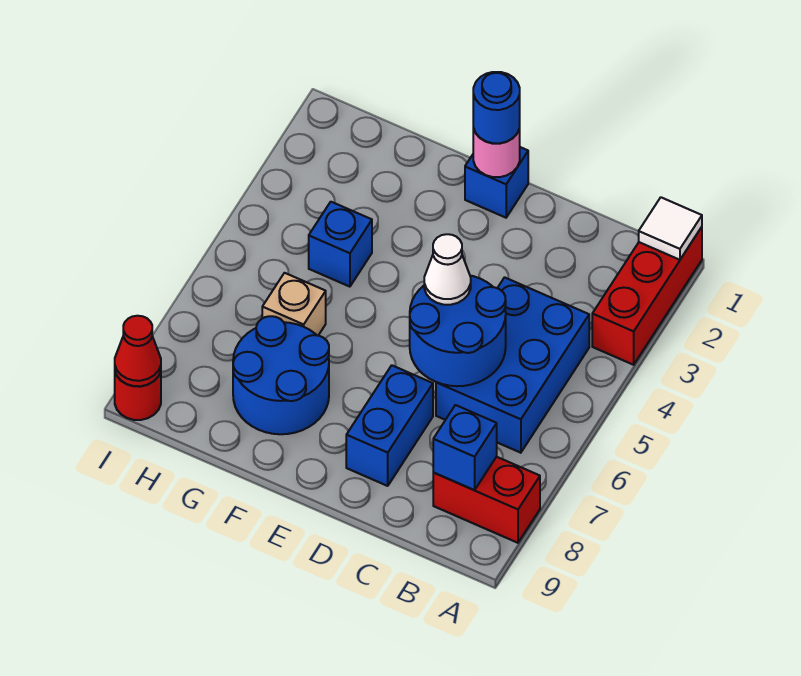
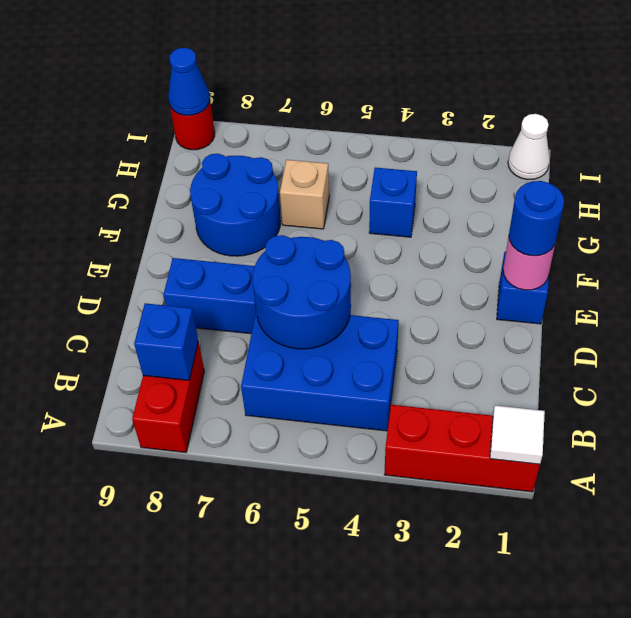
white cone D5 level 3 -> white cone I1 level 1
red cone I9 level 2 -> blue cone I9 level 2

